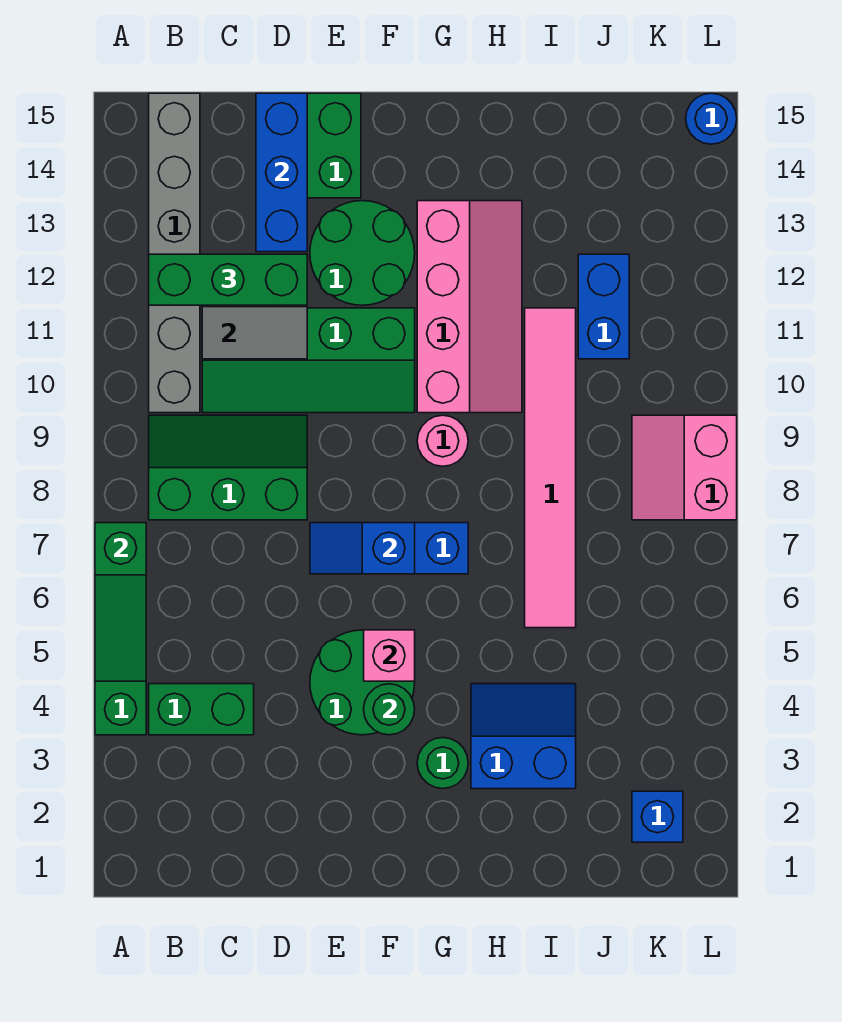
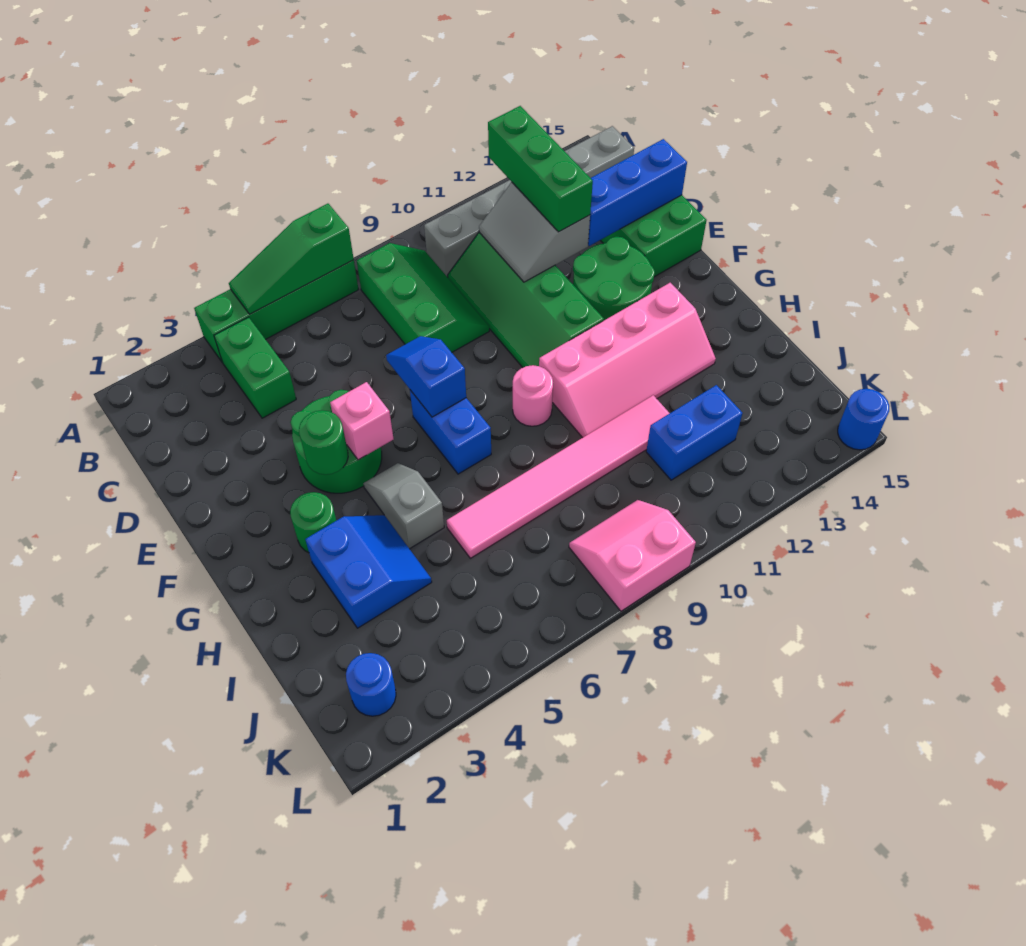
none -> grey slope G5:H5 level 1 top H
blue brick K2 level 1 -> blue round brick K2 level 1

